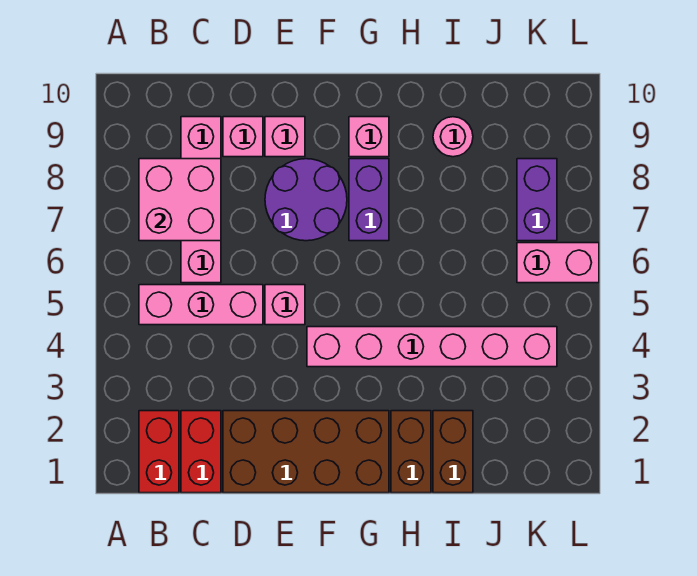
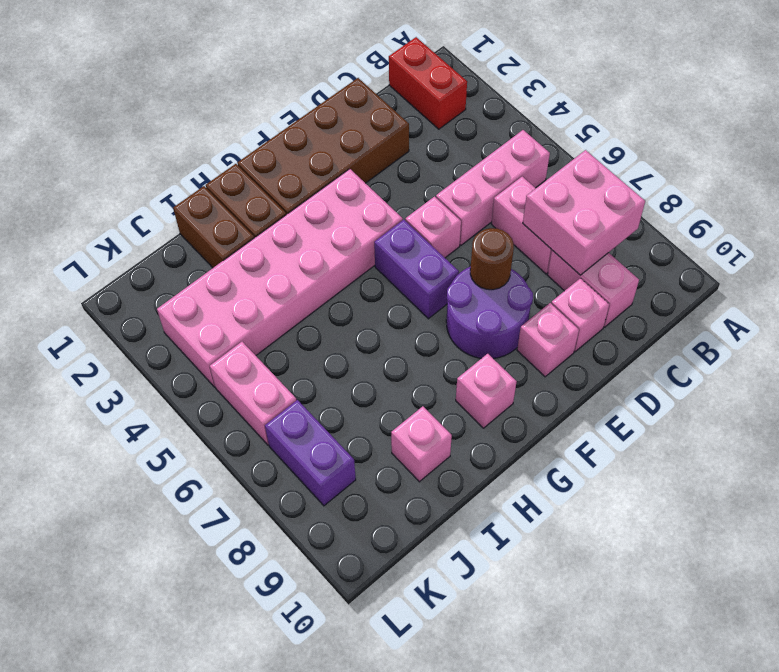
red brick C1:C2 level 1 -> none
none -> brown round brick E7 level 2
pink brick F4:K4 level 1 -> pink brick F3:K4 level 1
purple brick G7:G8 level 1 -> purple brick F5:F6 level 1
pink round brick I9 level 1 -> pink brick I9 level 1
pink brick K6:L6 level 1 -> pink brick K5:K6 level 1

